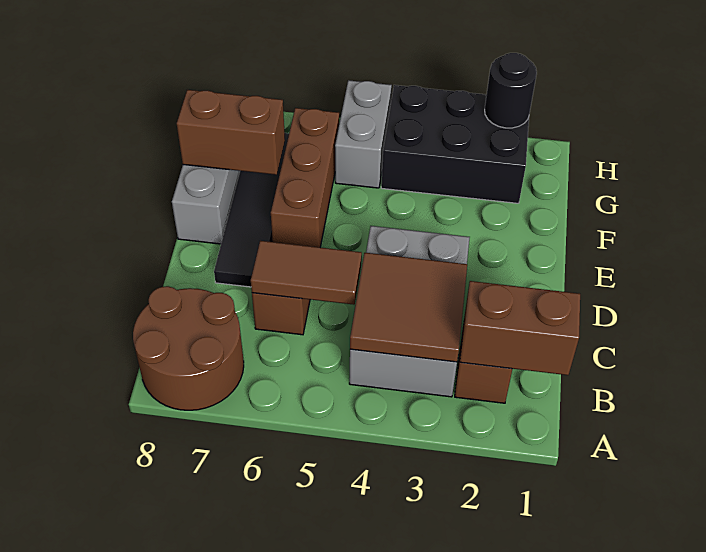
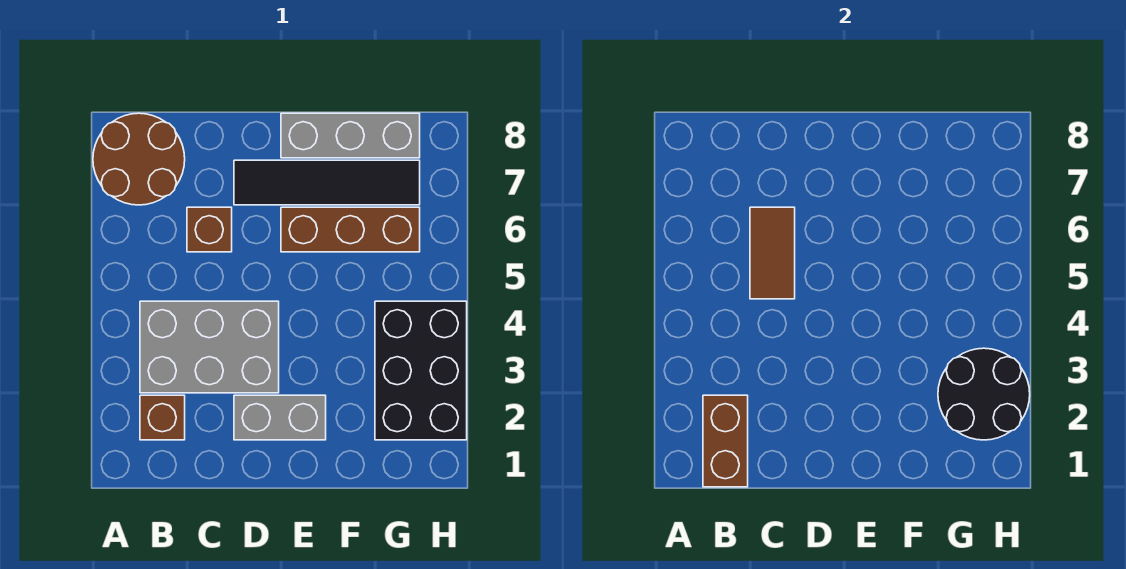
brown tile B3:C4 level 2 -> none
brown brick F7:F8 level 2 -> none
grey brick G5:H5 level 1 -> grey brick D2:E2 level 1
black round brick H2 level 2 -> black round brick G2:H3 level 2

